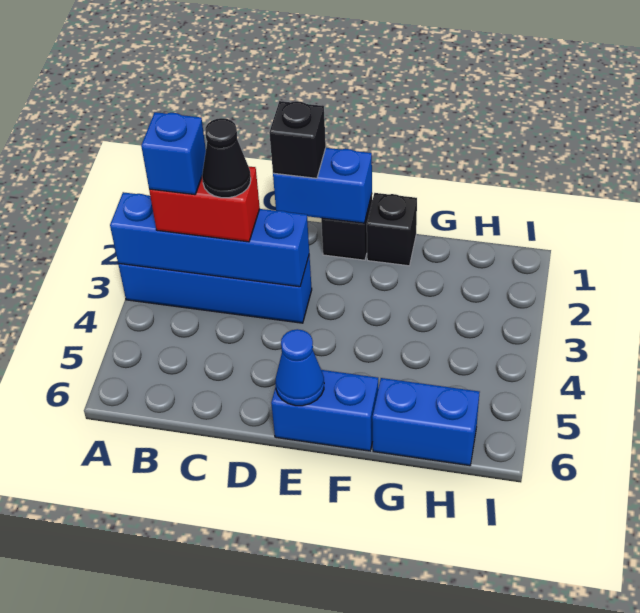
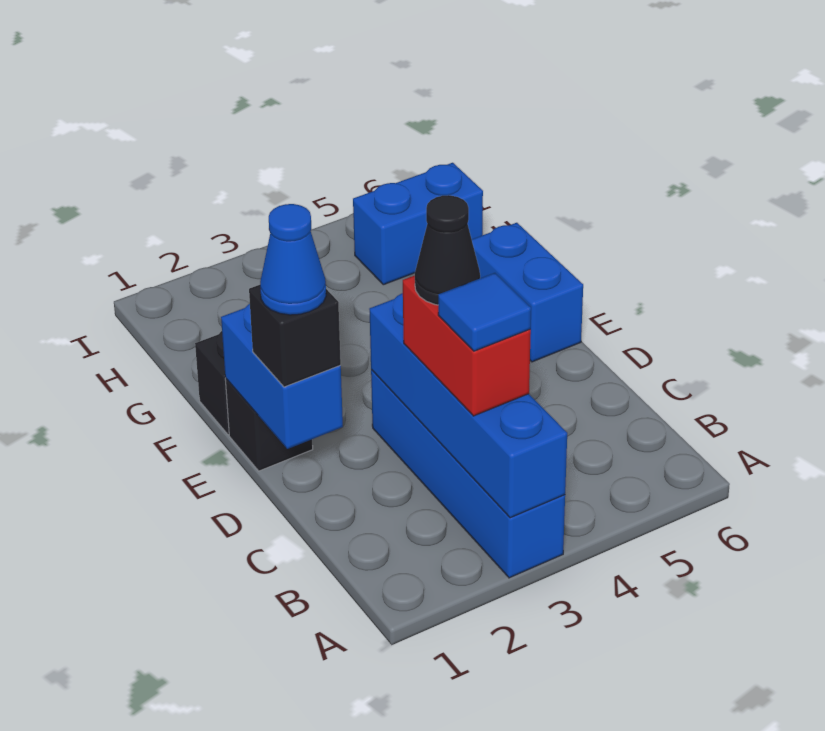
blue brick B3 level 4 -> blue tile B3 level 4
blue cone E6 level 2 -> blue cone D1 level 4
blue brick G6:H6 level 1 -> blue brick H5:H6 level 1

